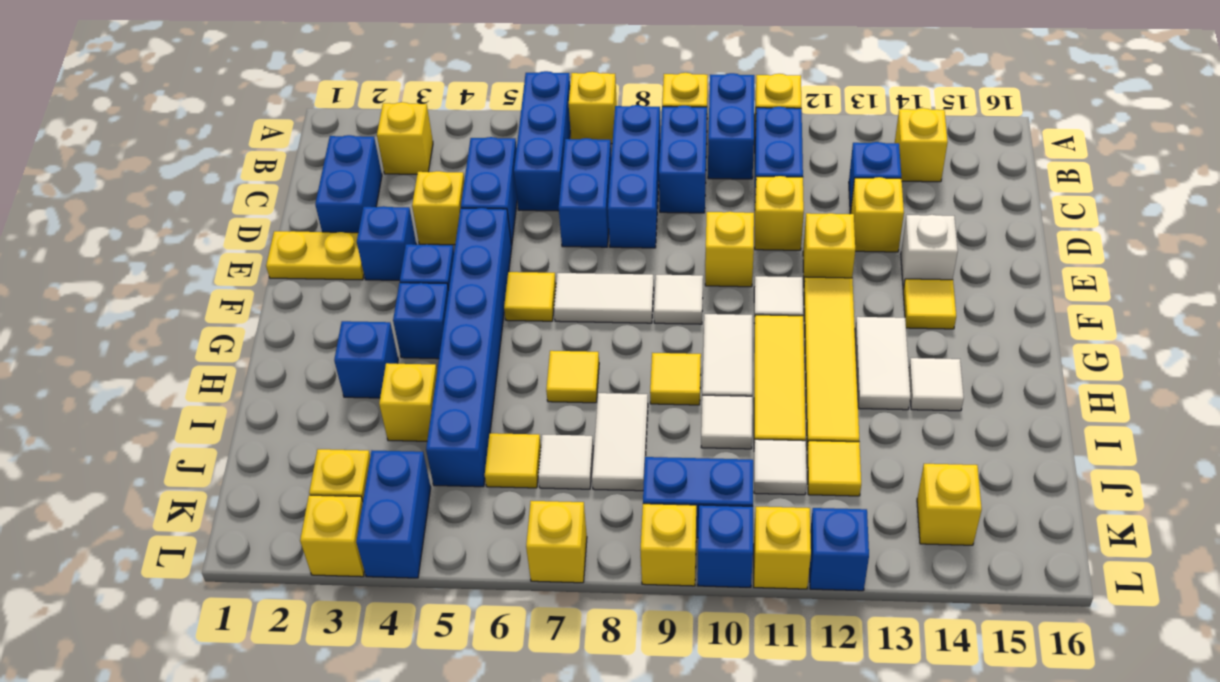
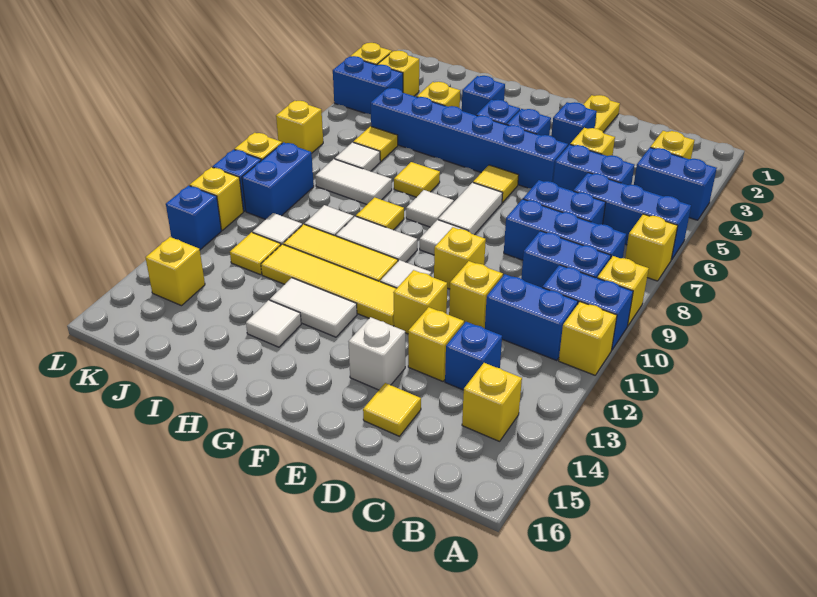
blue brick C2:D2 level 1 -> blue brick A4:B4 level 1
yellow tile F14 level 1 -> yellow tile D15 level 1
none -> white tile G8 level 1

